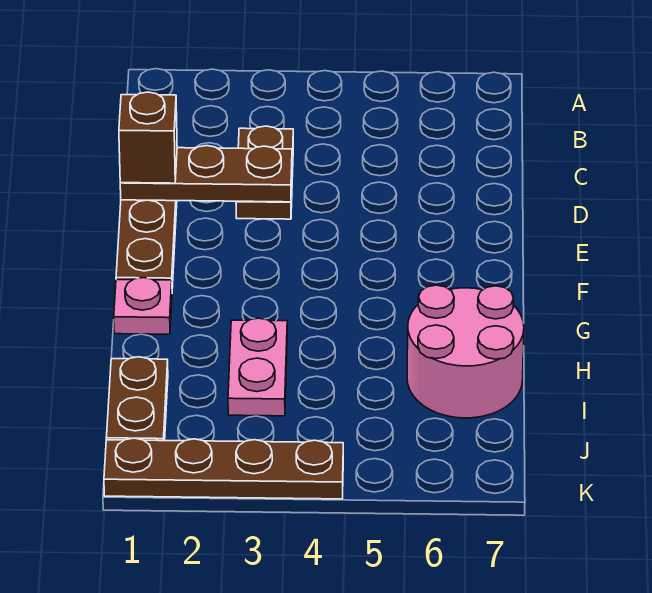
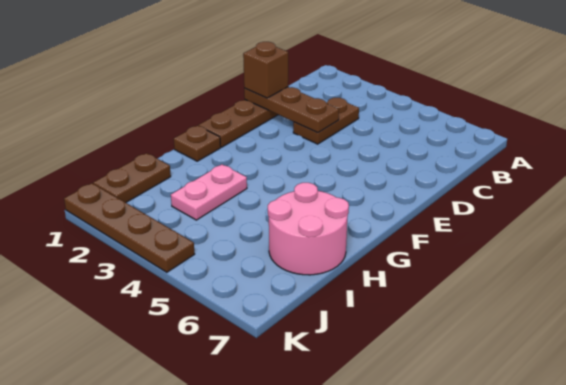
pink plate G1 level 1 -> brown plate G1 level 1

